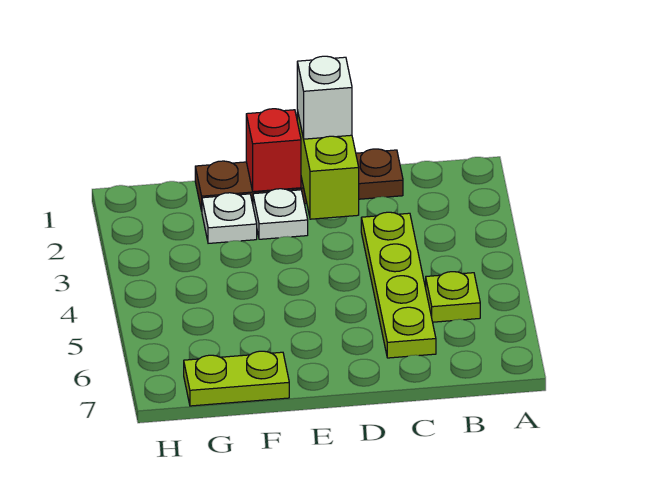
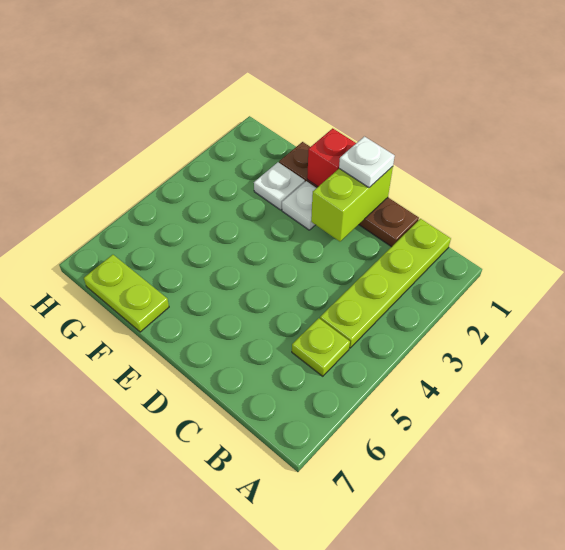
lime plate C3:C6 level 1 -> lime plate B1:B4 level 1
white brick D1 level 3 -> white plate D1 level 3

